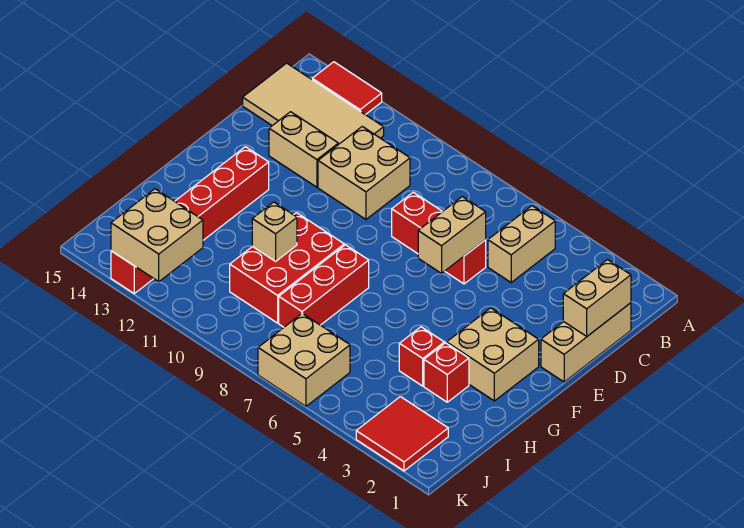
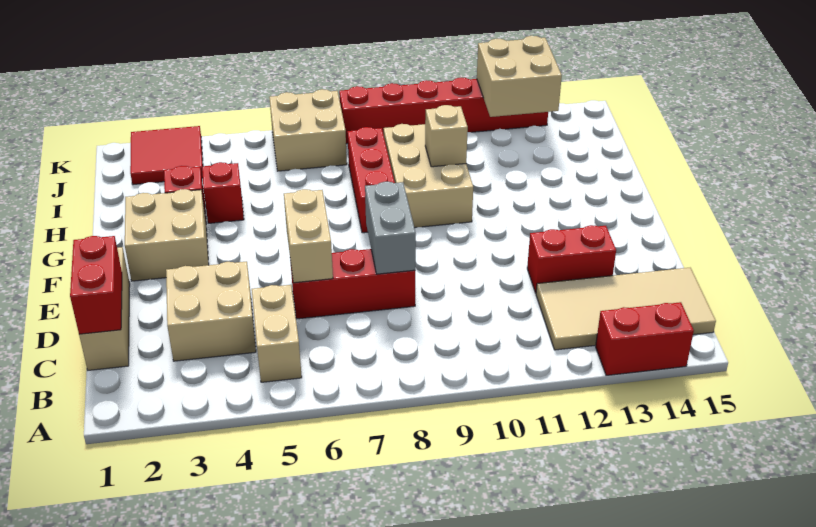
red tile A13:A14 level 1 -> red brick A13:A14 level 1
tan brick C1:D1 level 2 -> red brick C1:D1 level 2
tan brick C10:D11 level 1 -> tan brick C3:D4 level 1
none -> grey brick D8:E8 level 2
tan brick D12:D13 level 1 -> red brick D12:D13 level 1
red brick F13:K13 level 1 -> red brick K8:K13 level 1
red brick G9:I10 level 1 -> tan brick G9:I10 level 1

